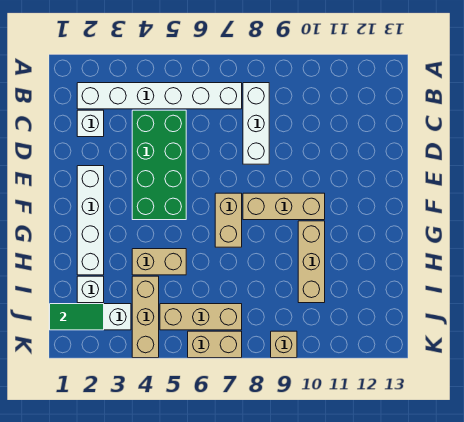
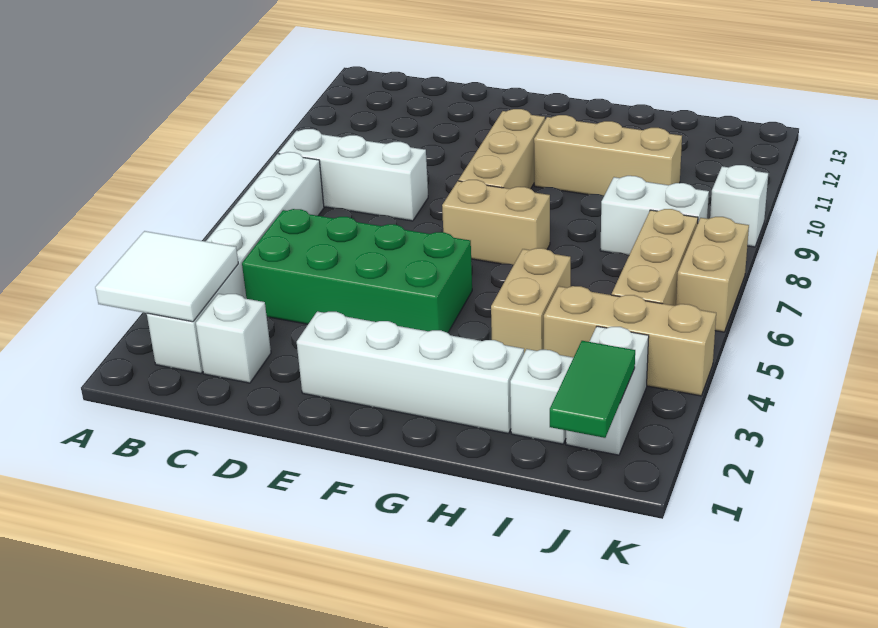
none -> white tile A2:B3 level 2
none -> white brick I8:J8 level 1
tan brick K9 level 1 -> white brick K9 level 1

